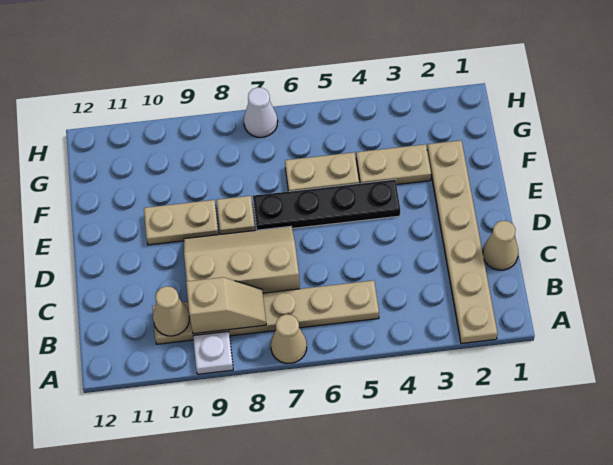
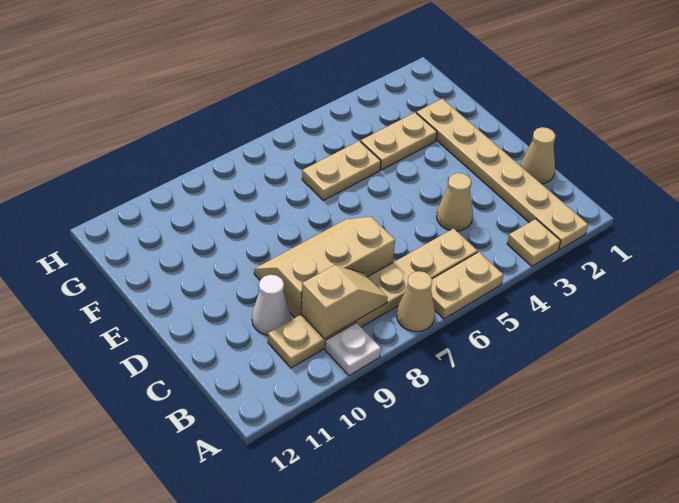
tan cone B10 level 2 -> tan cone C4 level 1
black plate E4:E7 level 1 -> none
tan plate E8 level 1 -> tan plate A3 level 1
tan plate E9:E10 level 1 -> tan plate A5:A6 level 1
white cone H7 level 1 -> white cone C10 level 1

